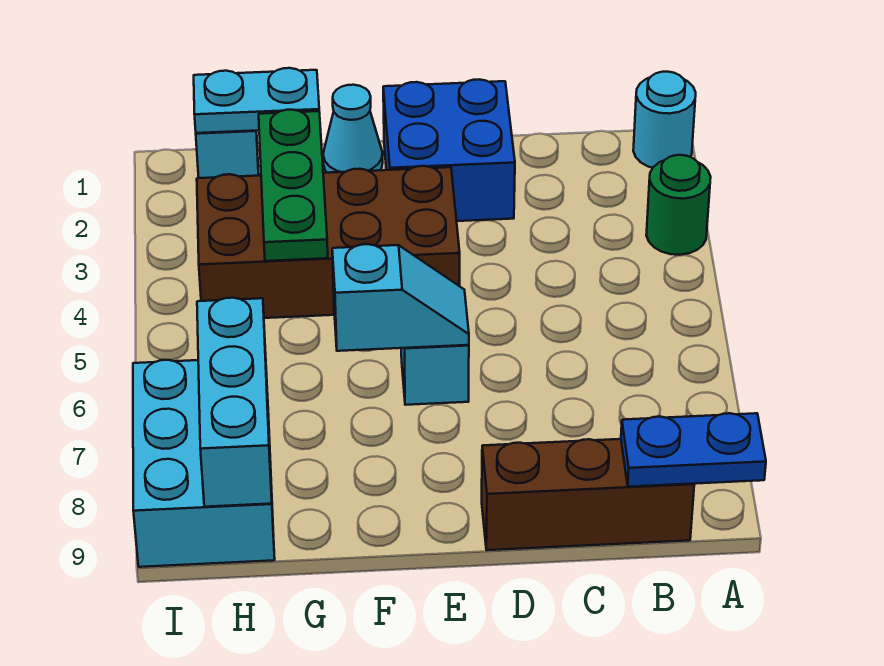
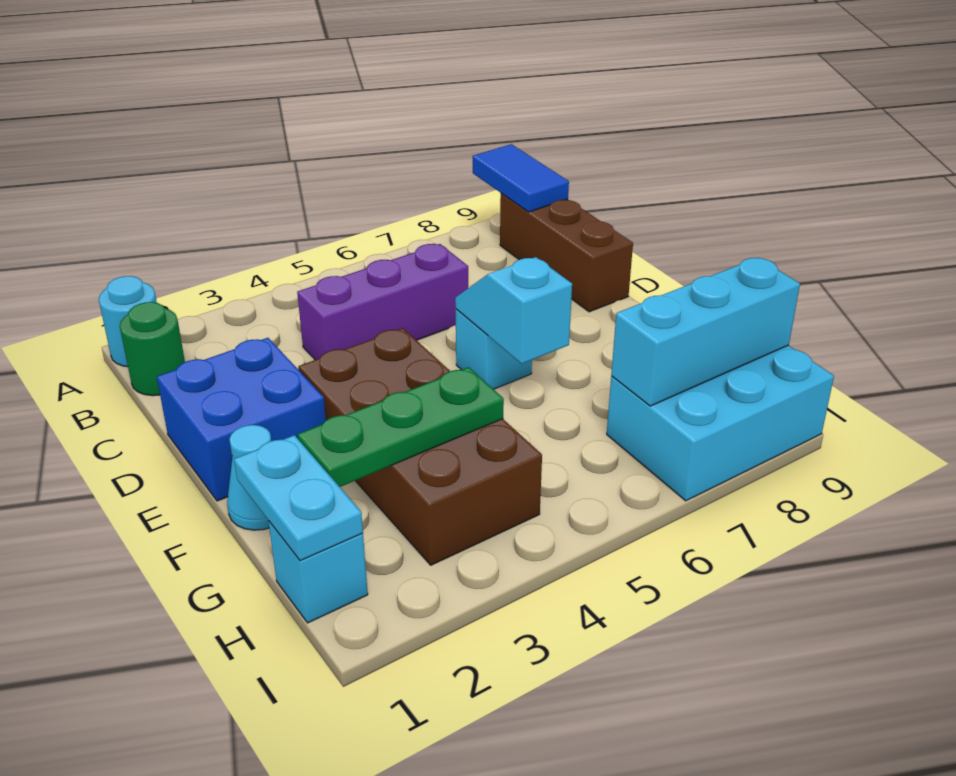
green round brick A3 level 1 -> green round brick B1 level 1
blue plate A9:B9 level 2 -> blue tile A9:B9 level 2
none -> purple brick C4:C6 level 1

